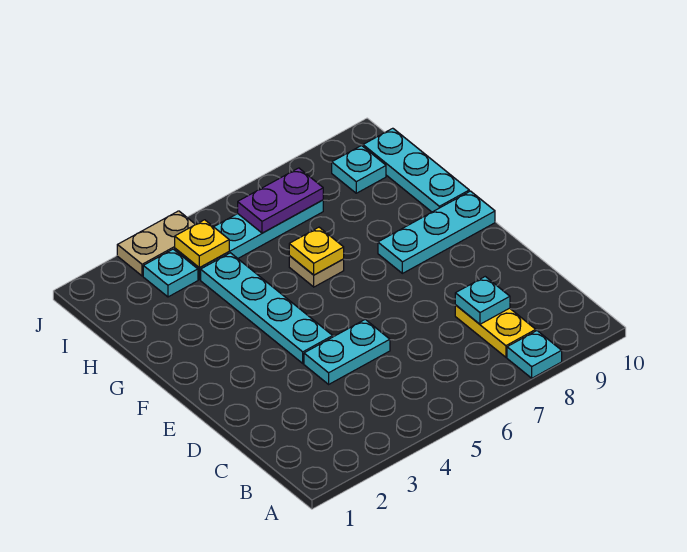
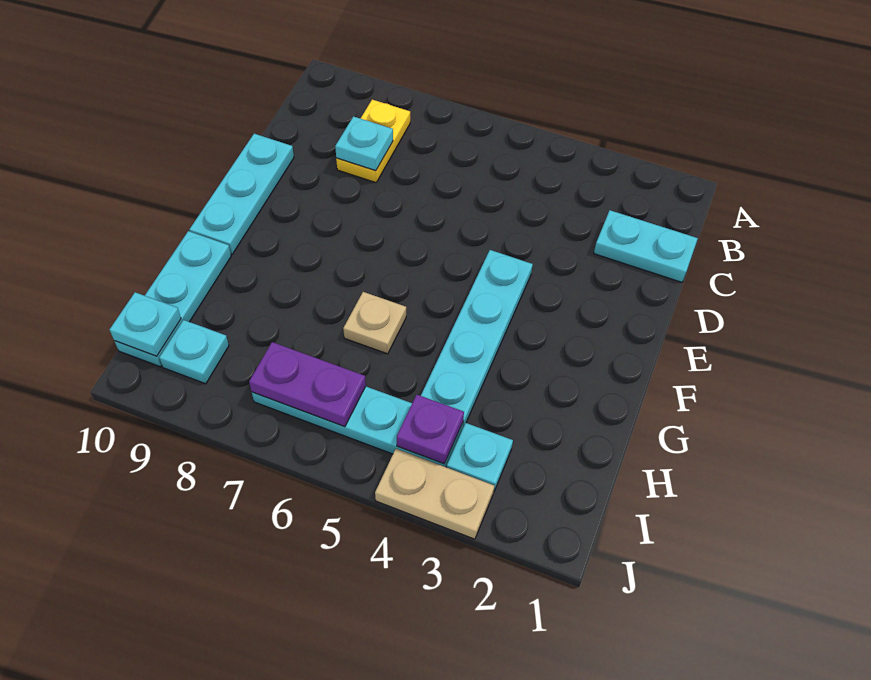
cyan plate A8 level 1 -> cyan plate I10 level 2
cyan plate D4:D5 level 1 -> cyan plate C1:C2 level 1
cyan plate F8:F10 level 1 -> cyan plate D10:F10 level 1
yellow plate G6 level 2 -> none
yellow plate I4 level 2 -> purple plate I4 level 2

